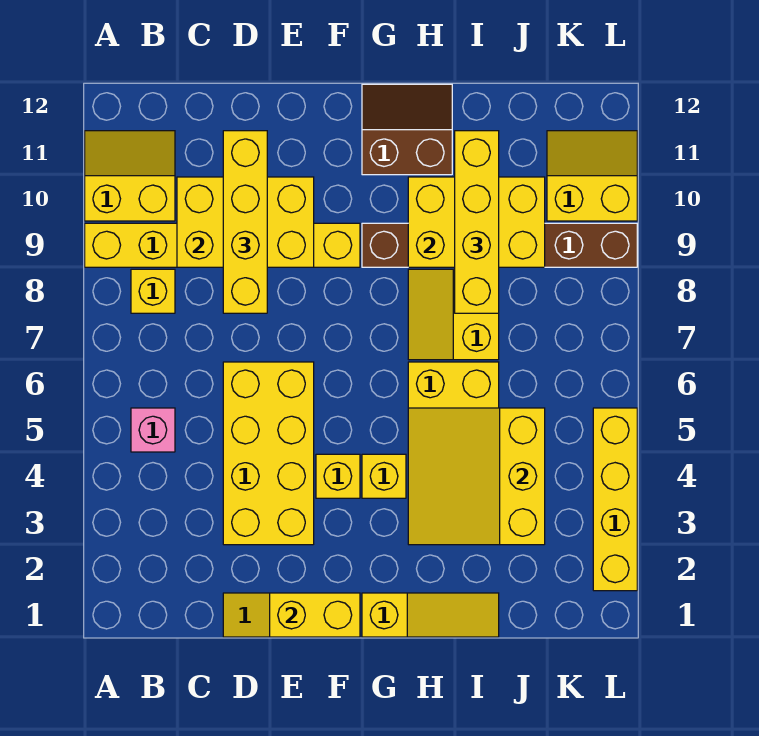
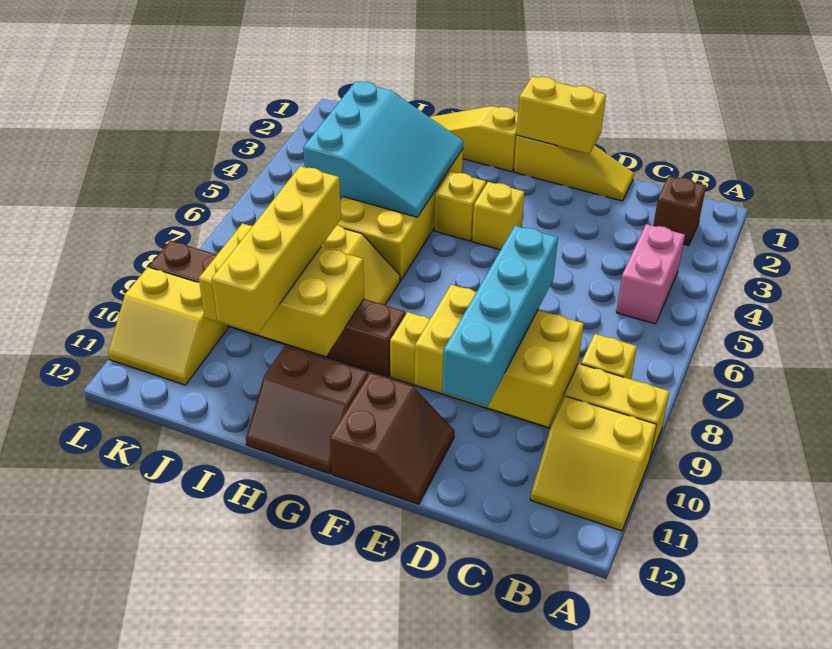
none -> brown brick B2 level 1
pink brick B5 level 1 -> pink brick B4:B5 level 1
yellow brick D3:E6 level 1 -> none
yellow brick D8:D11 level 3 -> cyan brick D8:D11 level 3
none -> brown slope E11:F12 level 1 top F
yellow slope H3:J5 level 2 top J -> cyan slope H3:J5 level 2 top J
yellow brick L2:L5 level 1 -> none

